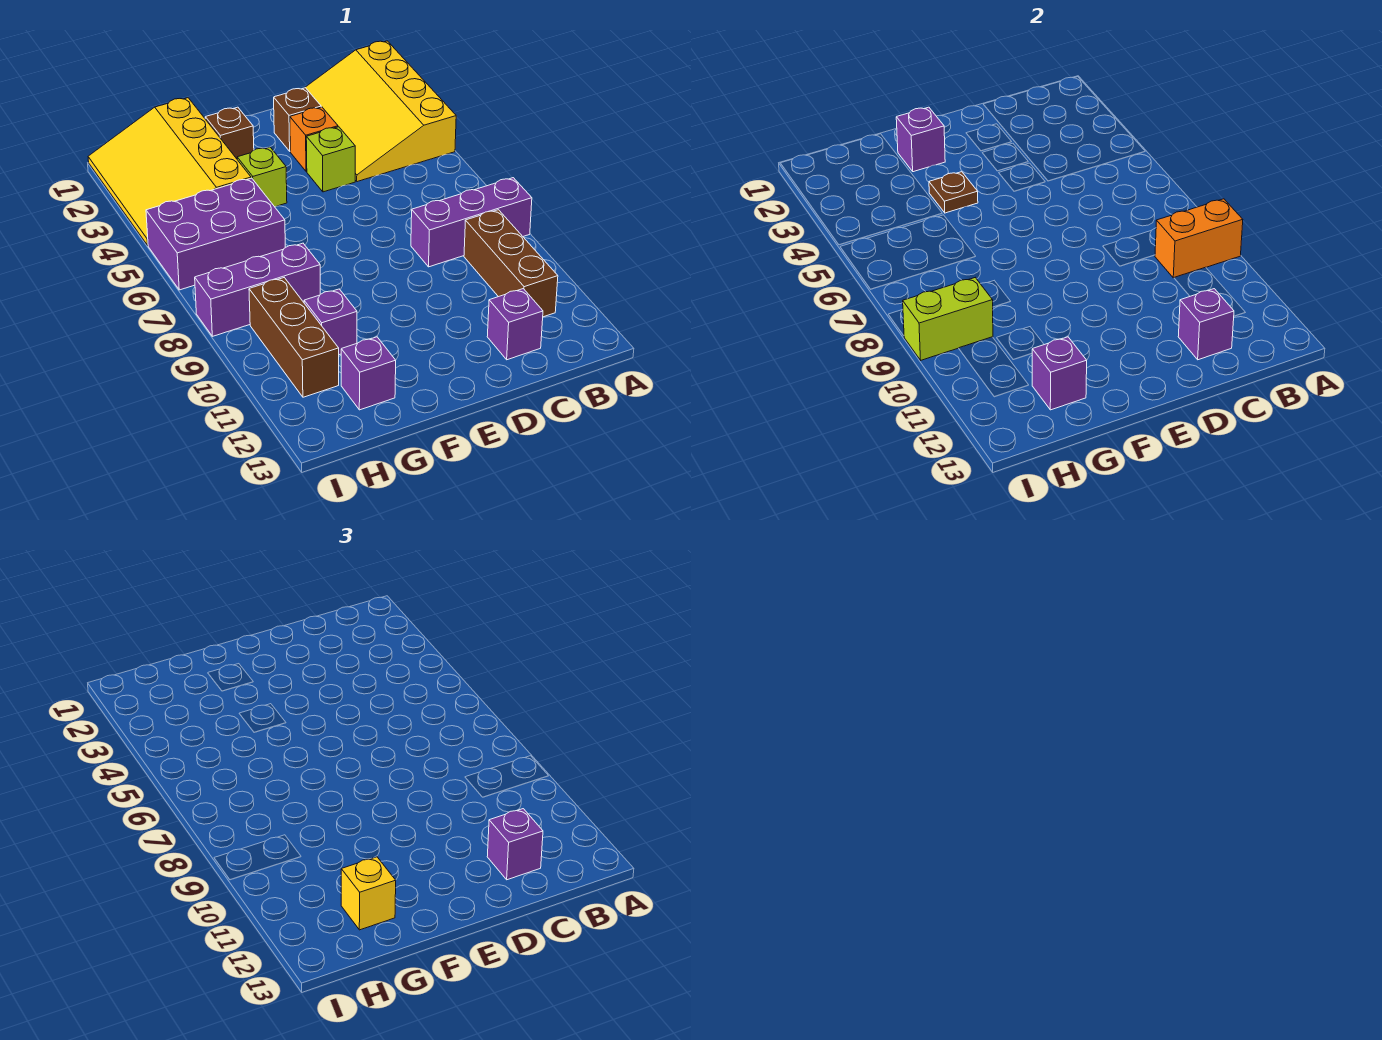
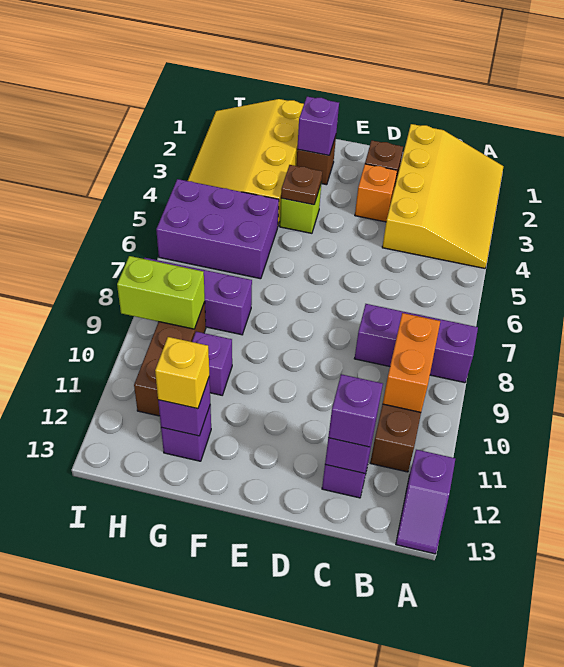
yellow slope A1:C4 level 1 top A -> yellow slope A1:C4 level 1 top C
orange brick A9:B9 level 2 -> orange brick B9:B10 level 2
none -> purple slope A12:A13 level 1 top 12
lime brick D4 level 1 -> none

